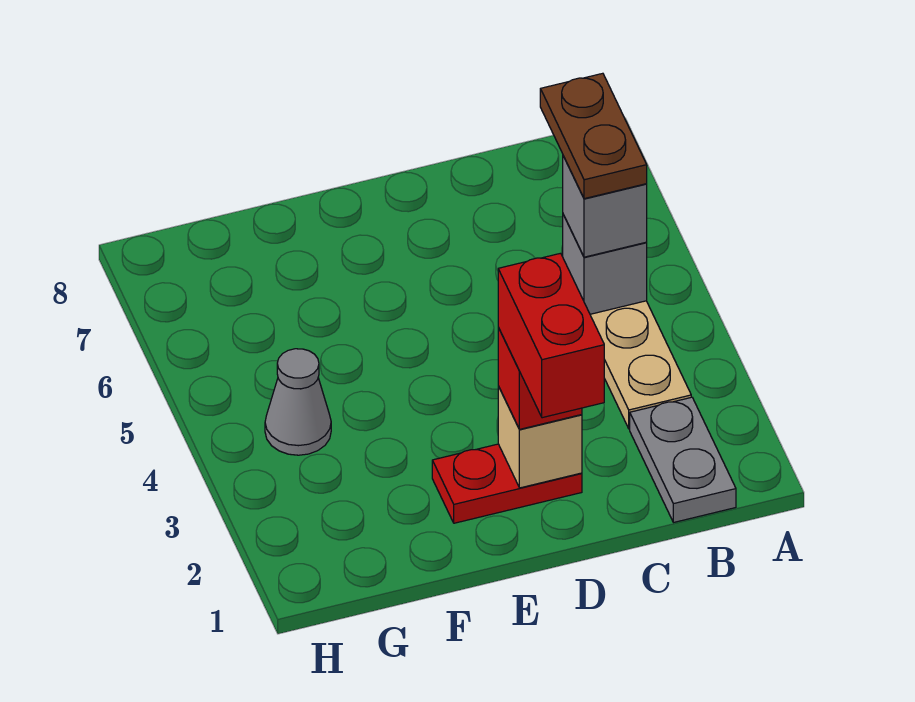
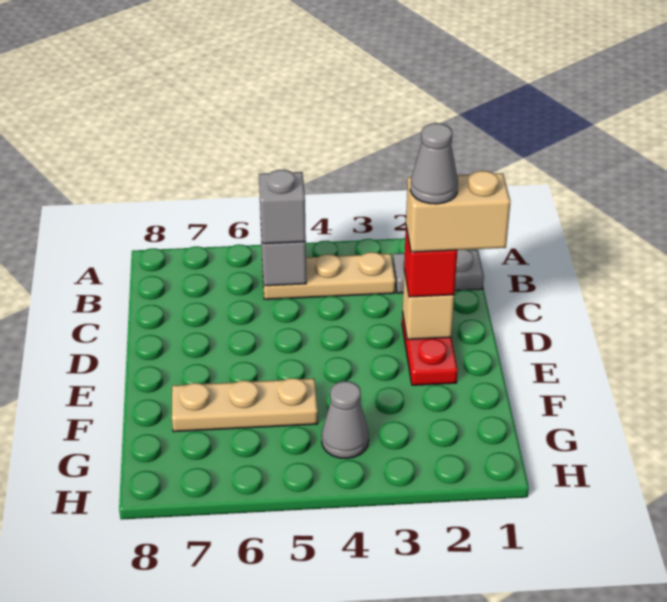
brown plate B5:B6 level 4 -> none
red brick D1:D2 level 4 -> tan brick D1:D2 level 4
none -> grey cone D2 level 5
none -> tan plate F5:F7 level 1

